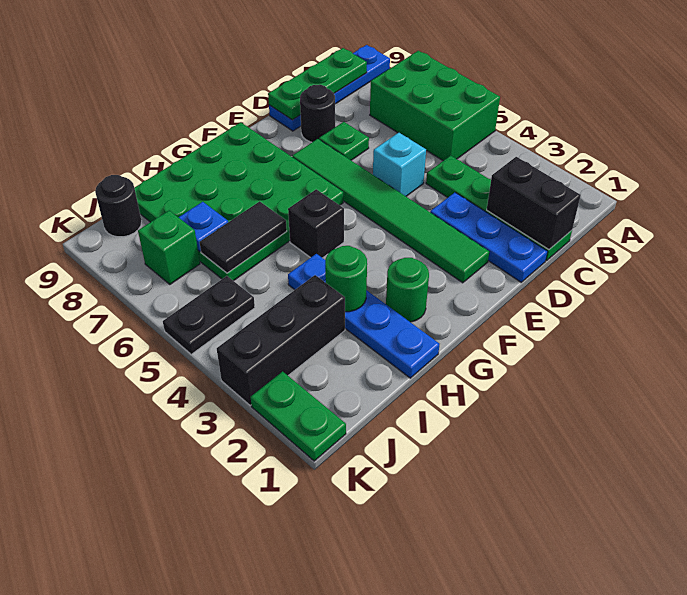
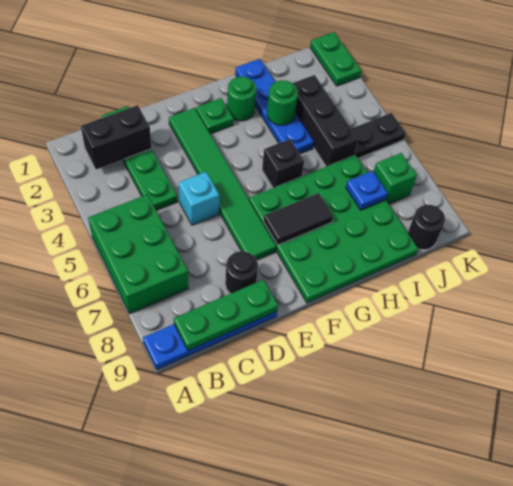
black brick C1:C2 level 2 -> black brick B2:C2 level 2
blue plate D1:D3 level 1 -> none
green plate D7 level 1 -> green plate F2 level 1
black tile H6:I6 level 2 -> black tile F7:G7 level 2
black brick I3:K3 level 1 -> black brick I3:I5 level 1

